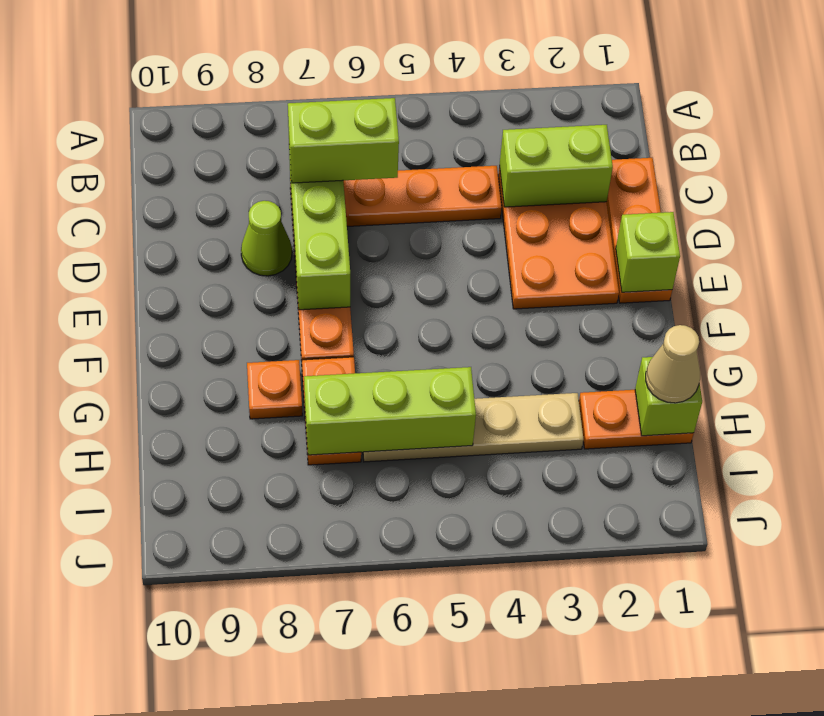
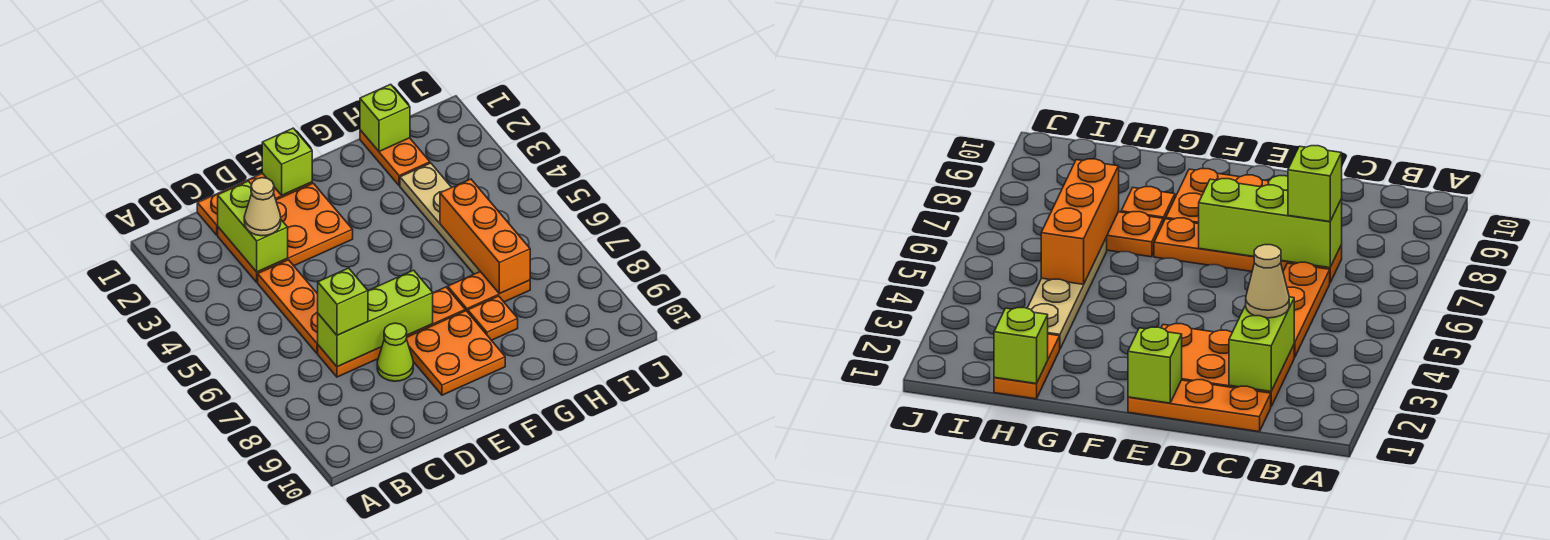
lime brick C6:C7 level 3 -> lime brick C7 level 3
none -> orange plate E8:F9 level 1
tan cone H1 level 3 -> tan cone C3 level 3
lime brick H5:H7 level 2 -> orange brick H5:H7 level 2

